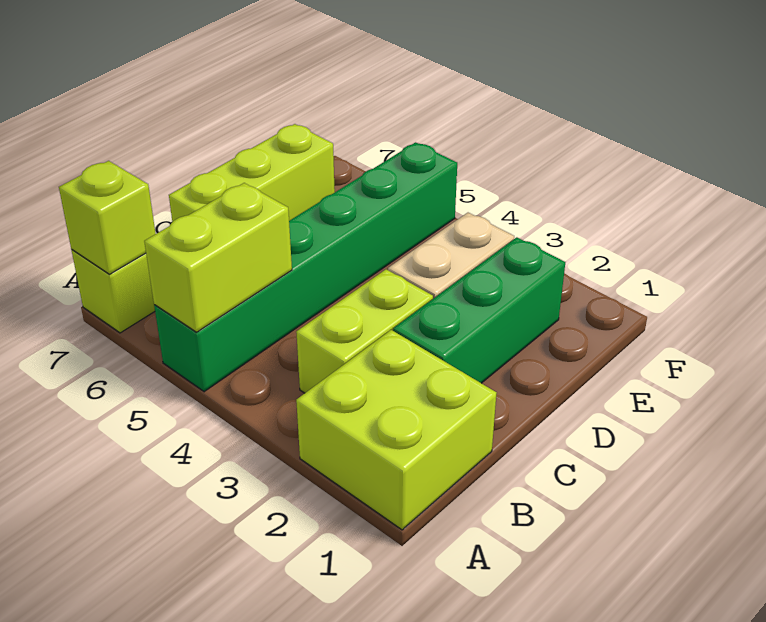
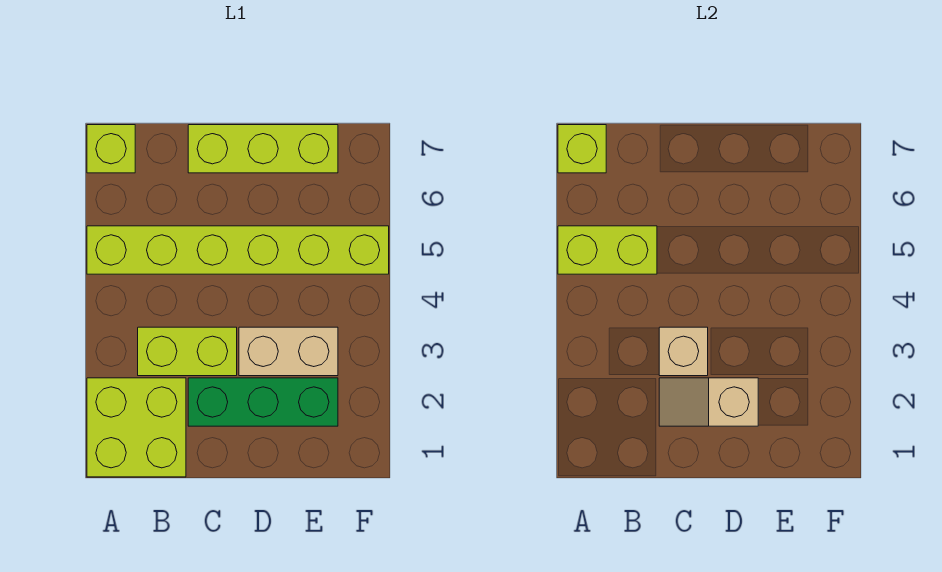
green brick A5:F5 level 1 -> lime brick A5:F5 level 1
none -> tan slope C2:D2 level 2 top D
none -> tan brick C3 level 2

